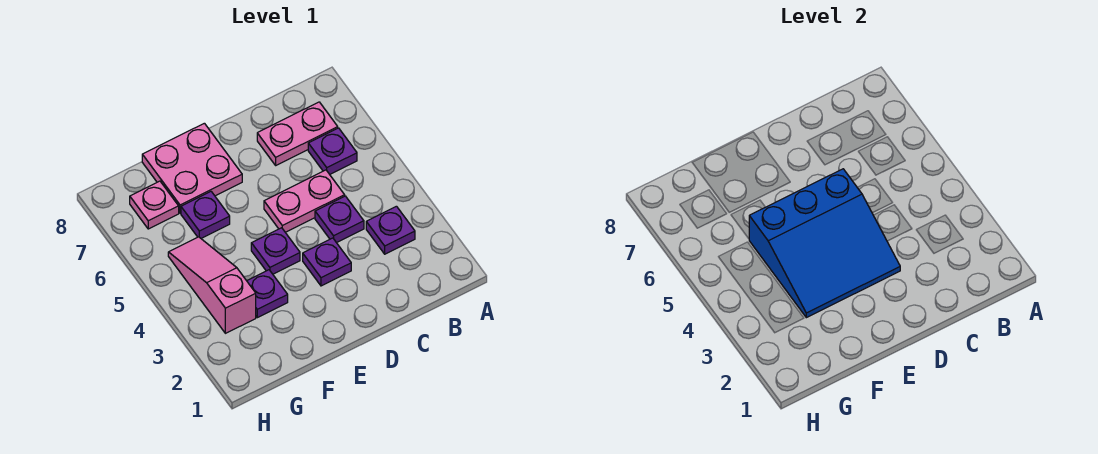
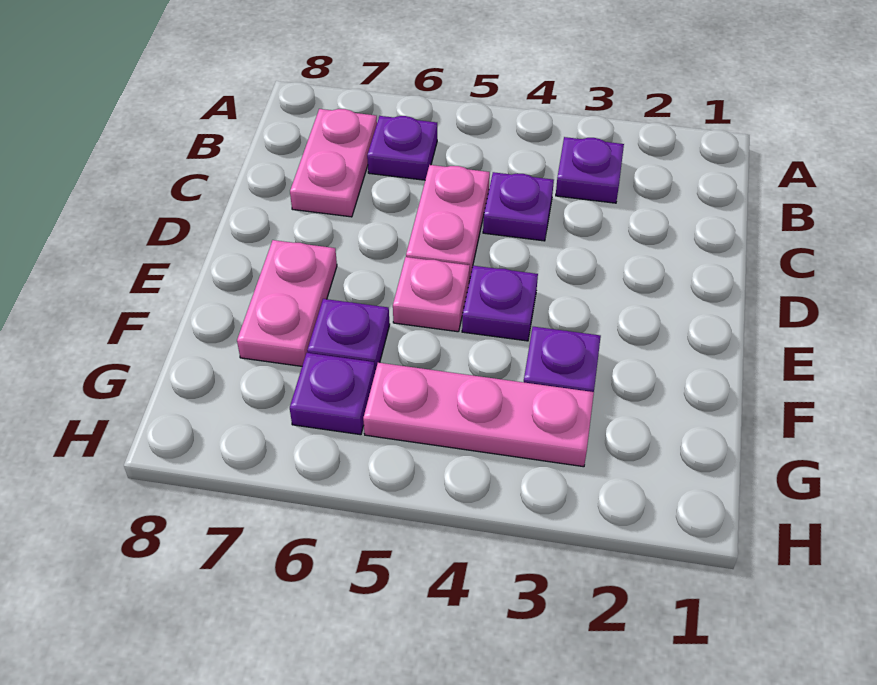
purple plate D3 level 1 -> purple plate G6 level 1
blue slope D3:F5 level 2 top 5 -> none
pink plate E7:F8 level 1 -> pink plate E7:F7 level 1
pink slope G3:G5 level 1 top 3 -> pink plate G3:G5 level 1
pink plate G7 level 1 -> pink plate E5 level 1

